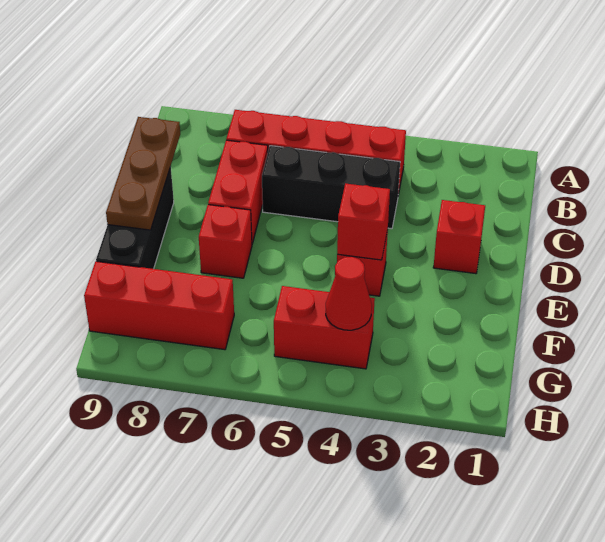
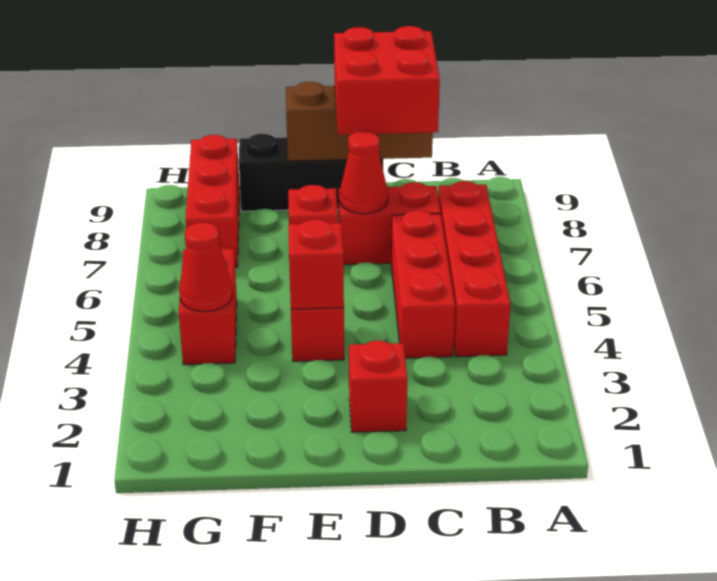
black brick C4:C6 level 1 -> red brick C4:C6 level 1
none -> red brick C8:D9 level 3
brown plate C9:E9 level 2 -> brown brick C9:E9 level 2
none -> red cone D7 level 2

